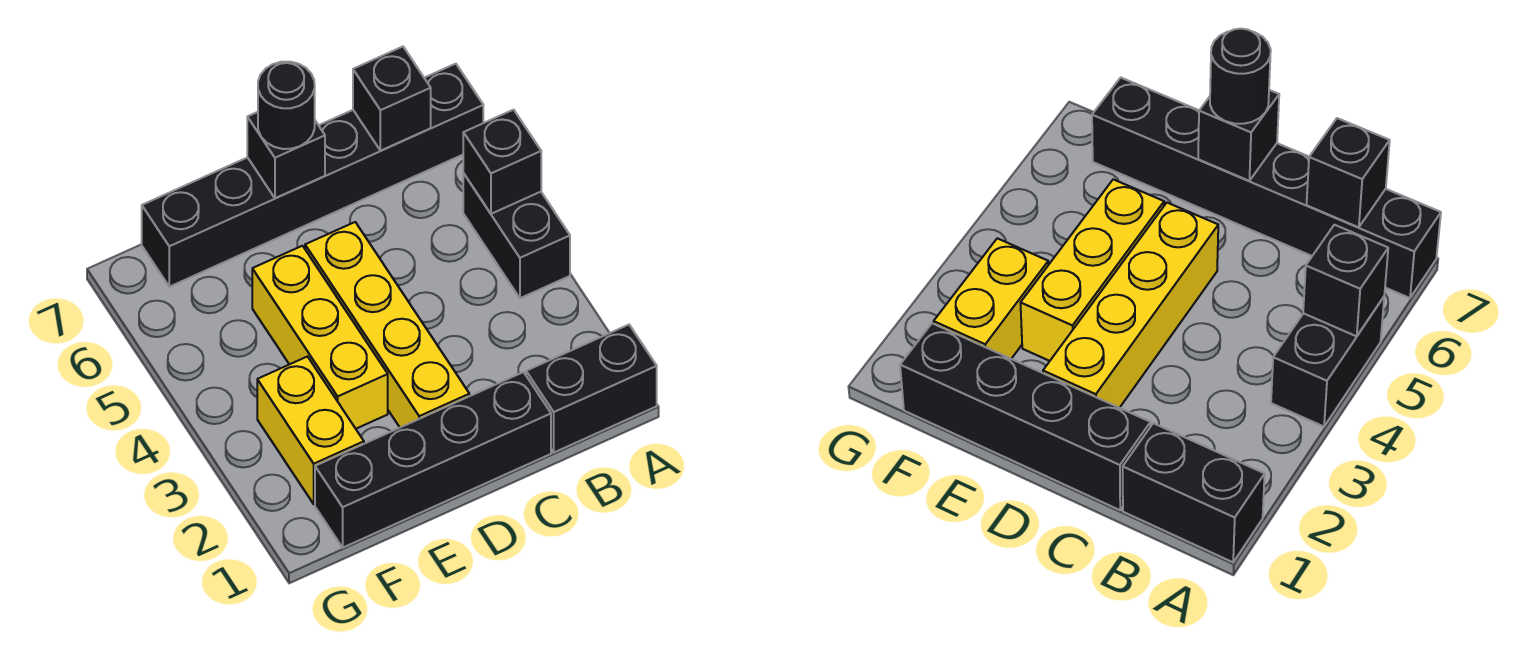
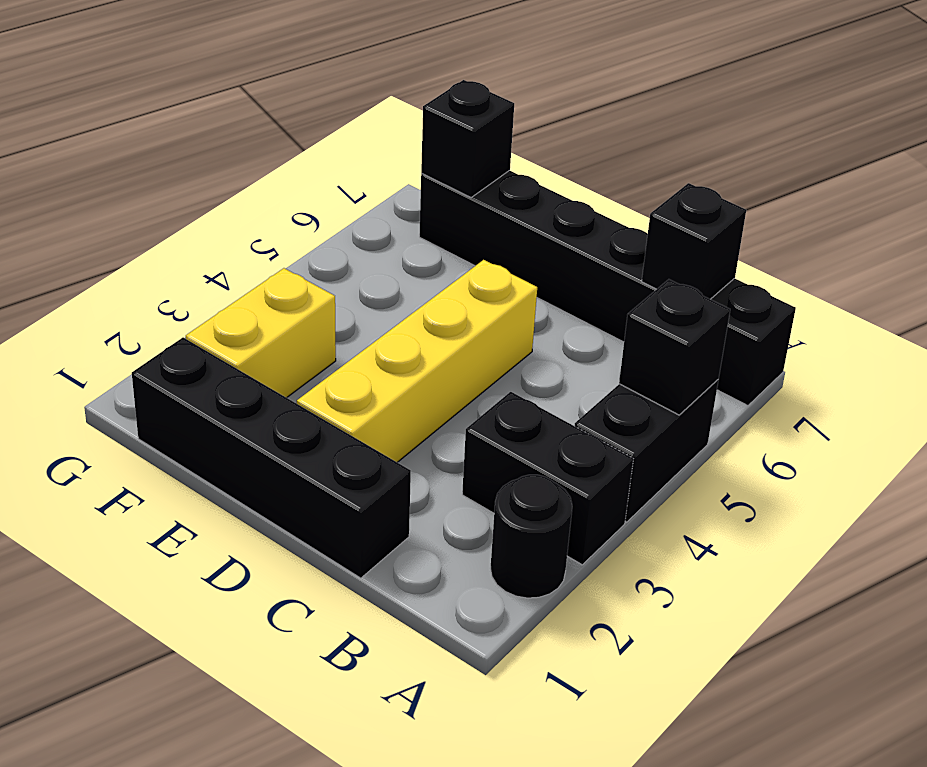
black brick A1:B1 level 1 -> black brick A3:B3 level 1
black brick D7 level 2 -> black brick F7 level 2
black round brick D7 level 3 -> black round brick A2 level 1
yellow brick E3:E5 level 1 -> none

